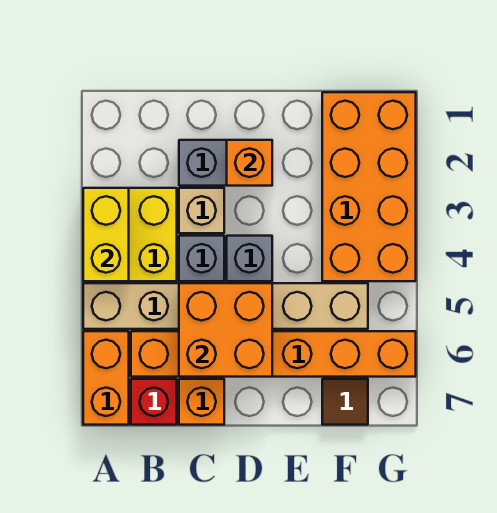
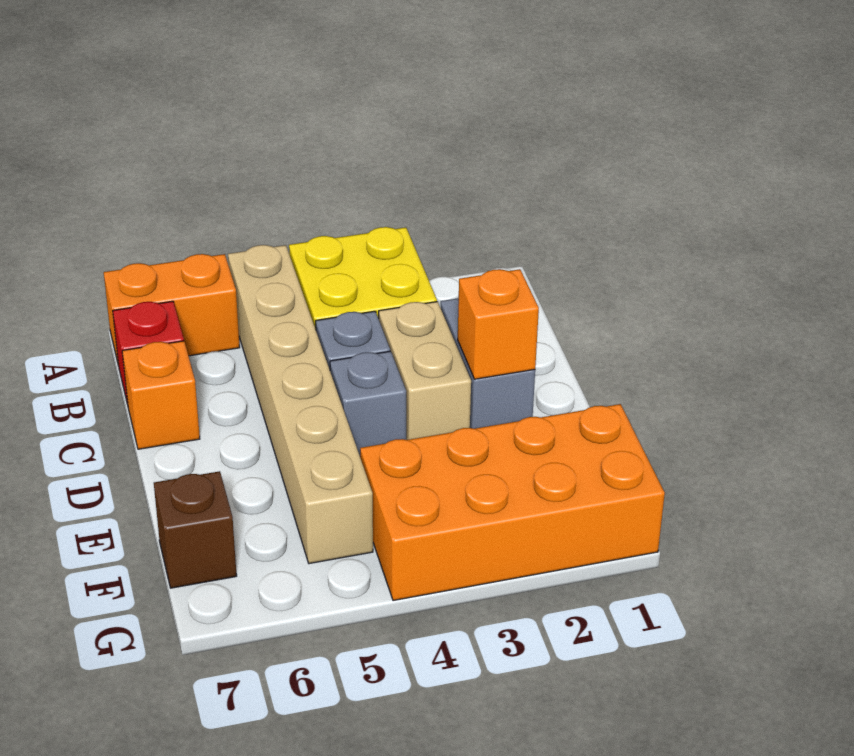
yellow brick A3:A4 level 2 -> none
orange brick B6:G6 level 1 -> none
tan brick C3 level 1 -> tan brick C3:D3 level 1
orange brick C5:D6 level 2 -> none
brown tile F7 level 1 -> brown brick F7 level 1

